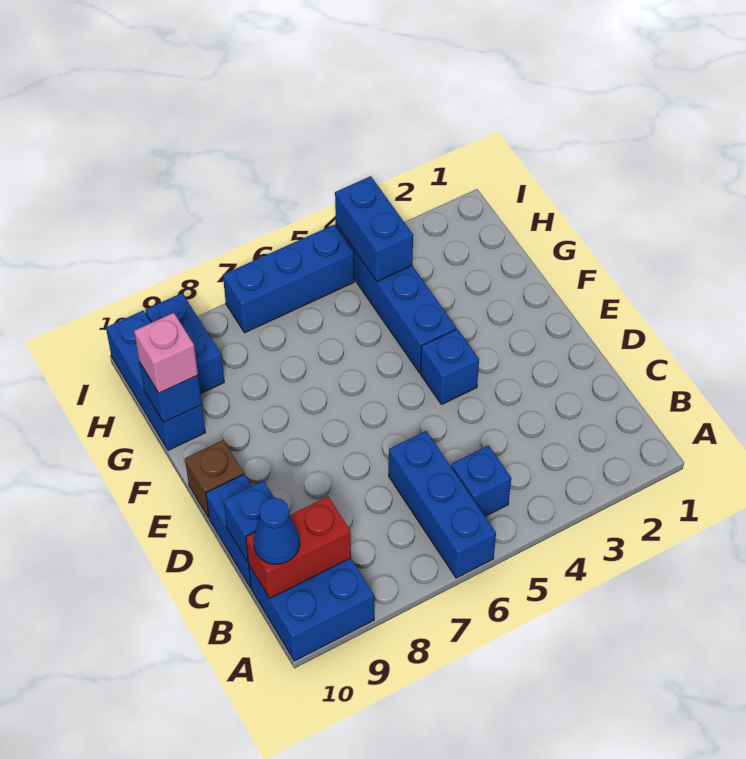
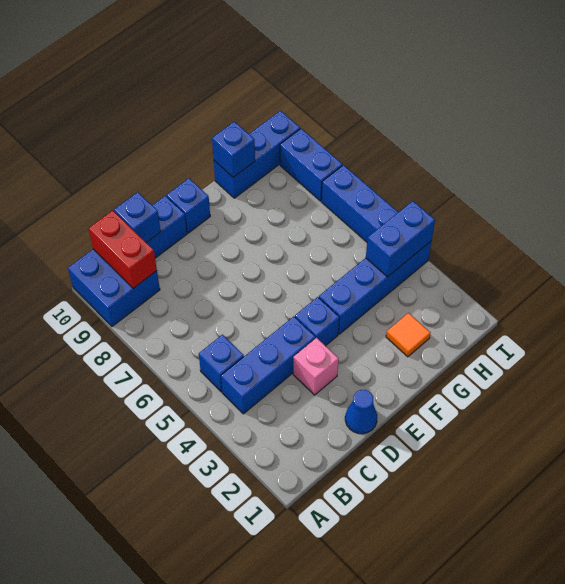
blue brick A6:C6 level 1 -> blue brick B4:D4 level 1
blue cone B10 level 3 -> blue cone D1 level 1
brown brick E10 level 1 -> blue brick E10 level 1
none -> orange tile G2 level 1
pink brick G10 level 3 -> pink brick D3 level 1
blue brick H9:I9 level 1 -> blue brick I8:I9 level 1

